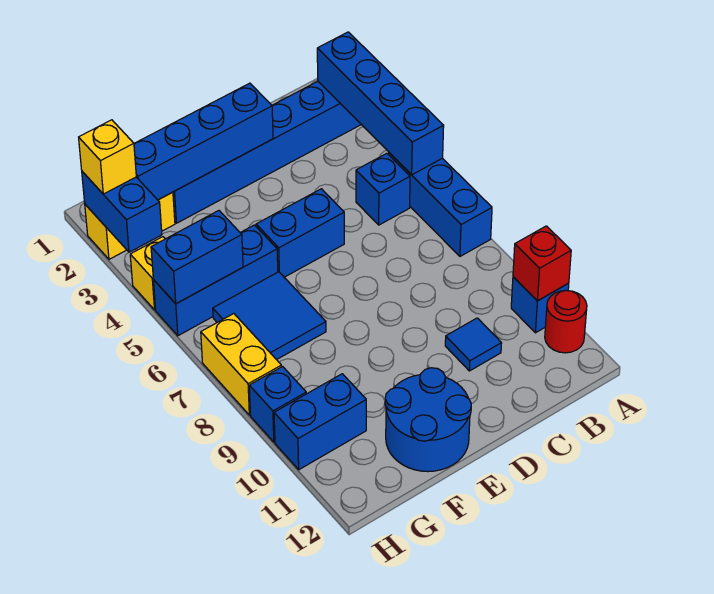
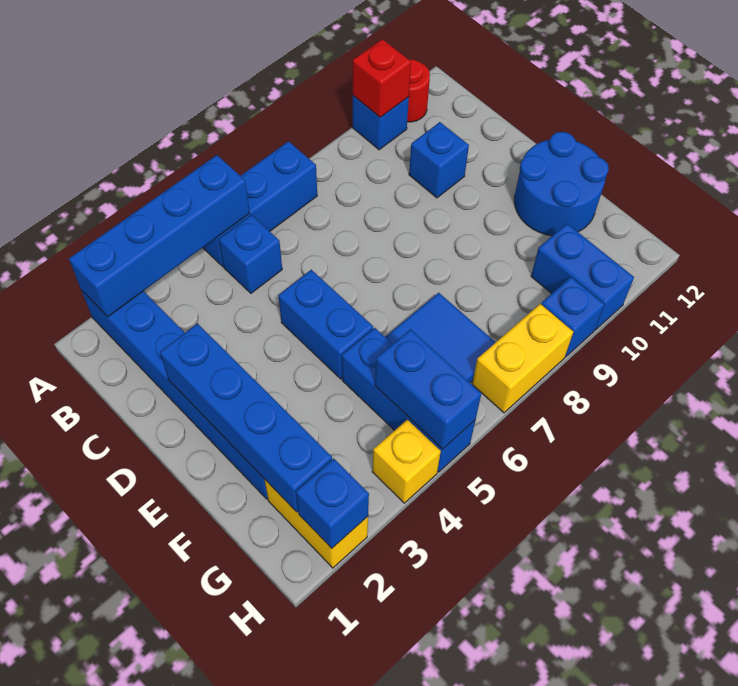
blue tile C10 level 1 -> blue brick C10 level 1
blue brick H2:H3 level 2 -> blue brick H2 level 2
yellow brick H2 level 3 -> none

